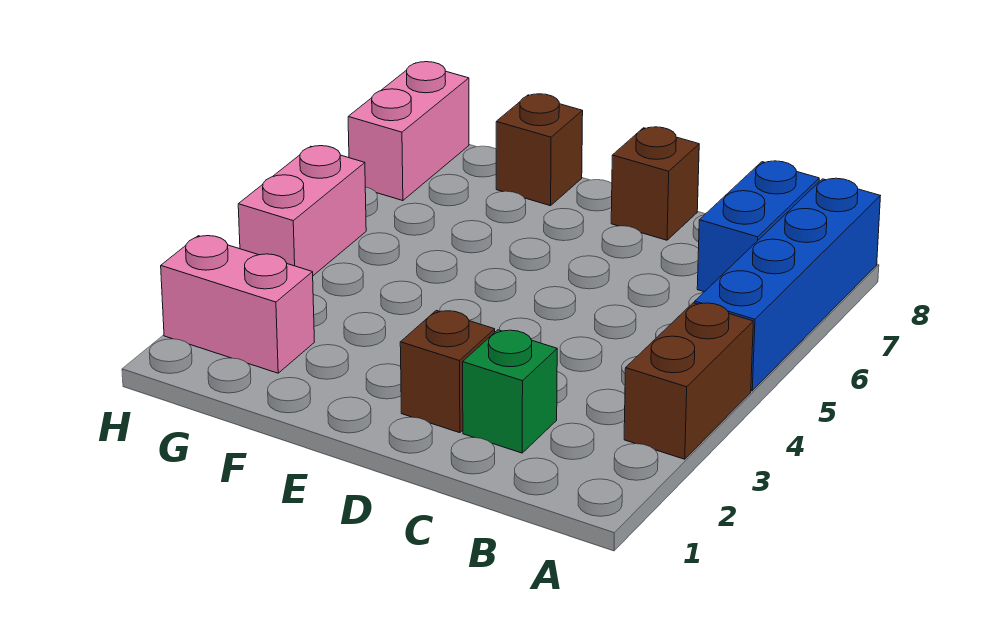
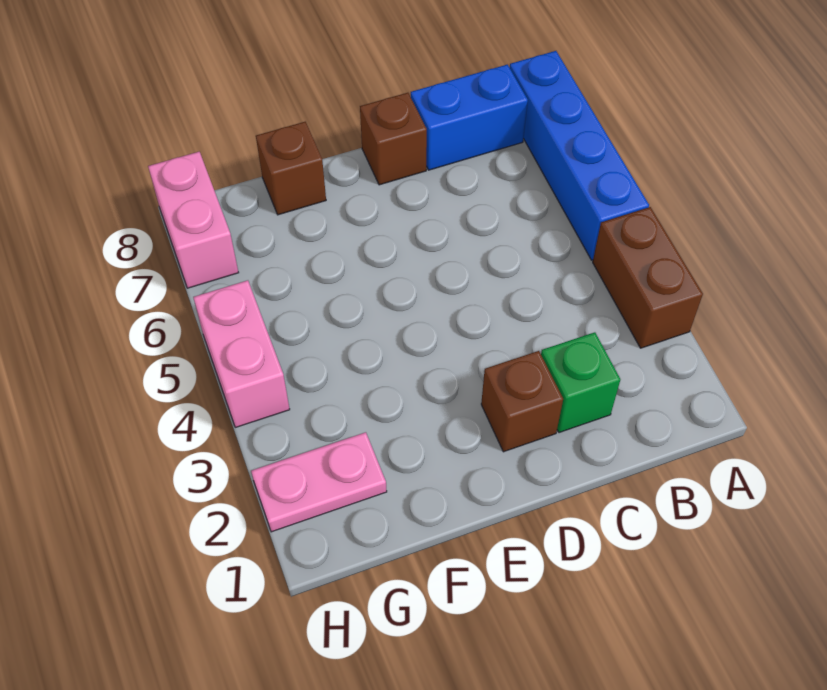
blue brick B7:B8 level 1 -> blue brick B8:C8 level 1
pink brick G2:H2 level 1 -> pink plate G2:H2 level 1

